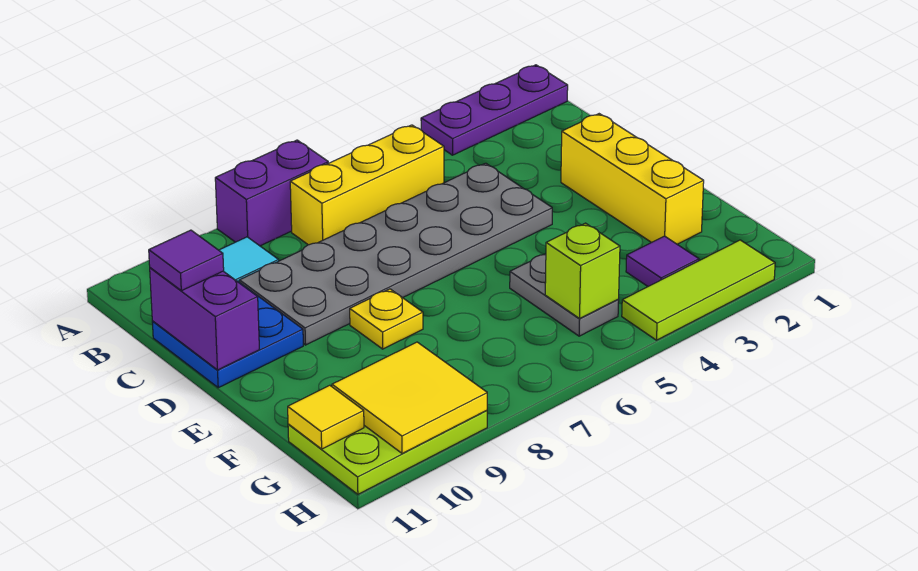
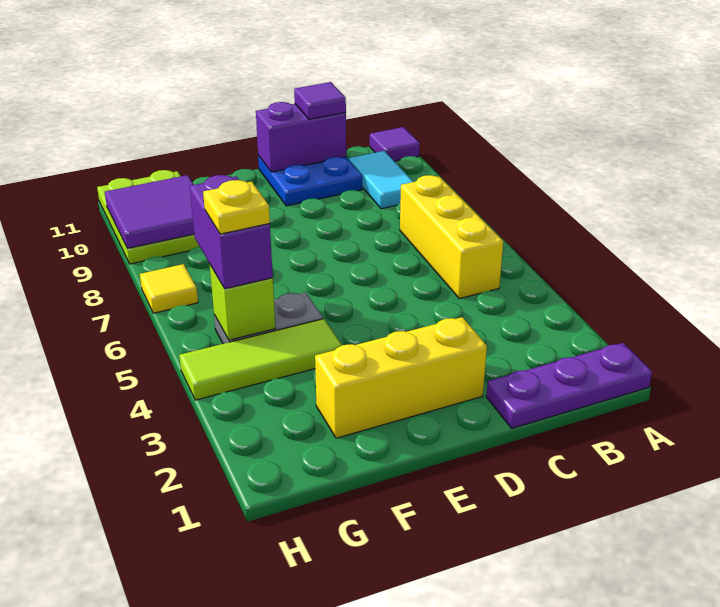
purple plate A1:A3 level 1 -> purple plate A1:C1 level 1
purple brick A7:A8 level 1 -> purple brick G5:G6 level 3
grey plate C4:D9 level 1 -> none
yellow plate E8 level 1 -> yellow plate G5 level 4
purple tile G3 level 1 -> purple tile A11 level 1
yellow tile G9:H10 level 2 -> purple tile G9:H10 level 2
yellow tile G11 level 2 -> yellow tile H7 level 1
lime tile H2:H4 level 1 -> lime tile F4:H4 level 1

